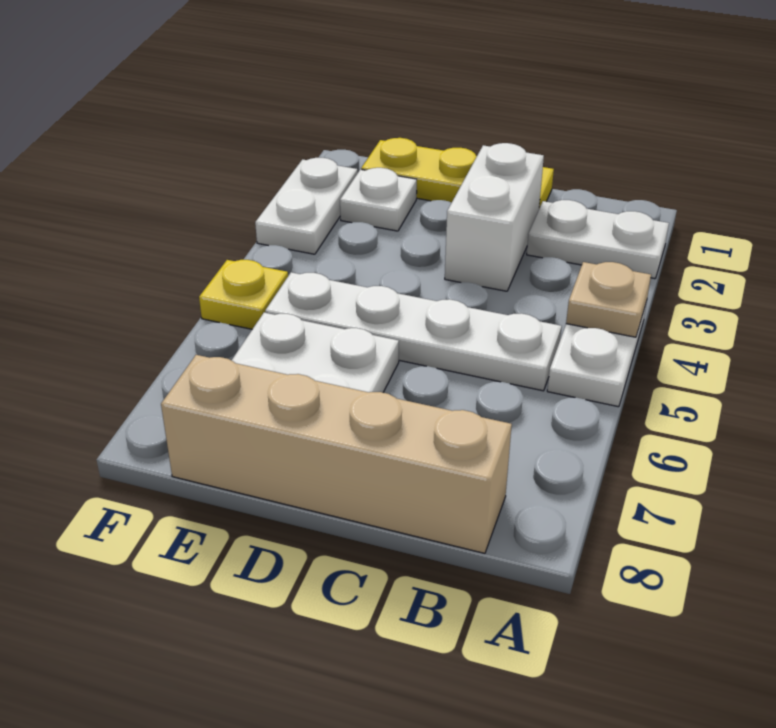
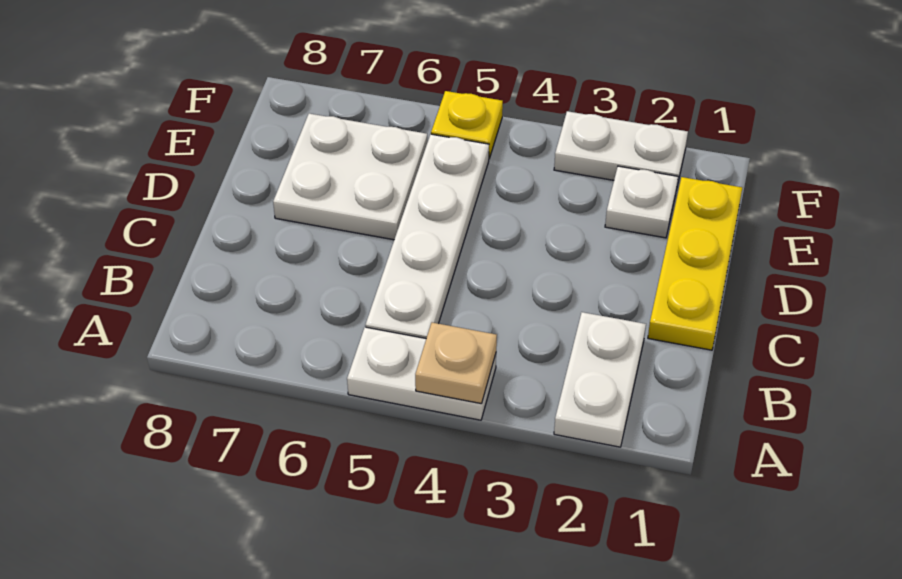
tan brick B8:E8 level 1 -> none
white brick C2:C3 level 1 -> none

